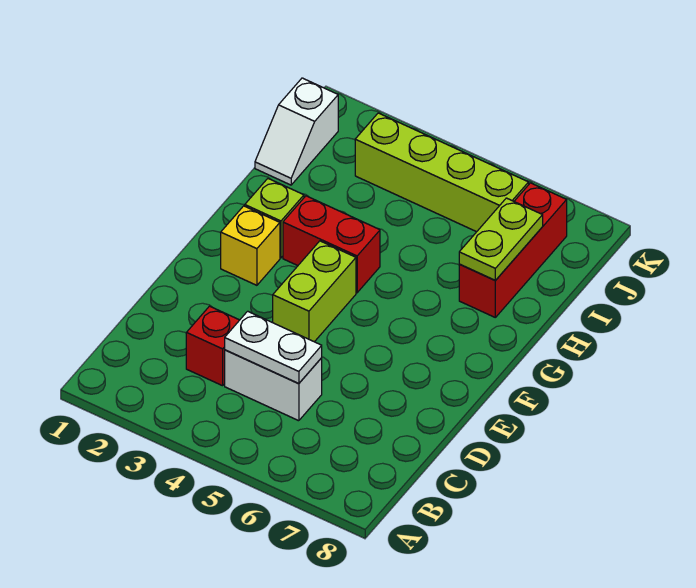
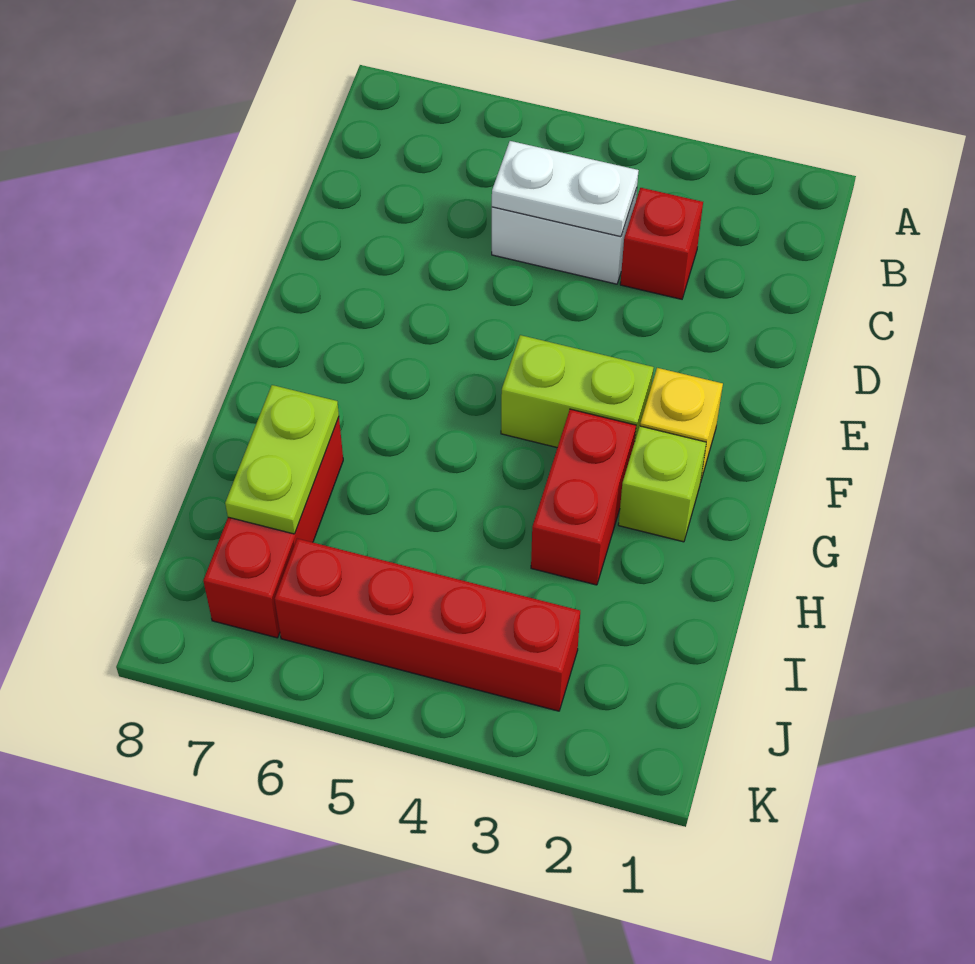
lime brick E4:F4 level 1 -> lime brick F3:F4 level 1
red brick G3:G4 level 1 -> red brick G3:H3 level 1
white slope I1:J1 level 1 top J -> none
lime brick J3:J6 level 1 -> red brick J3:J6 level 1

